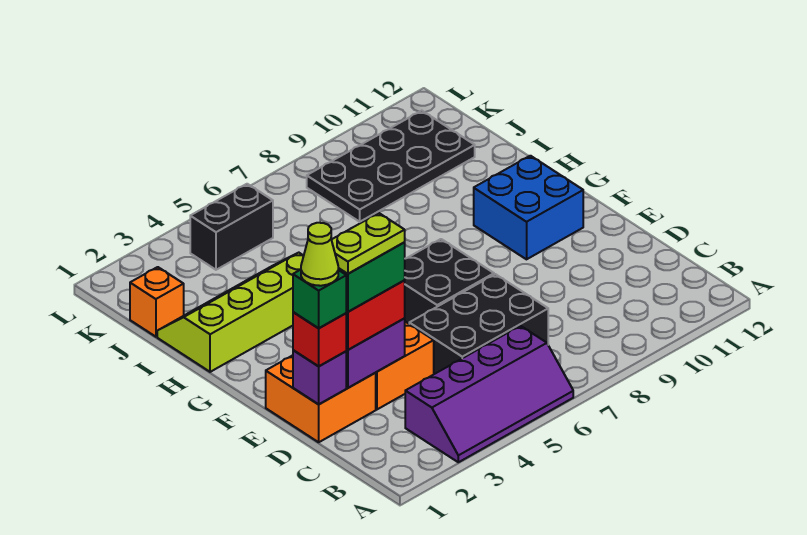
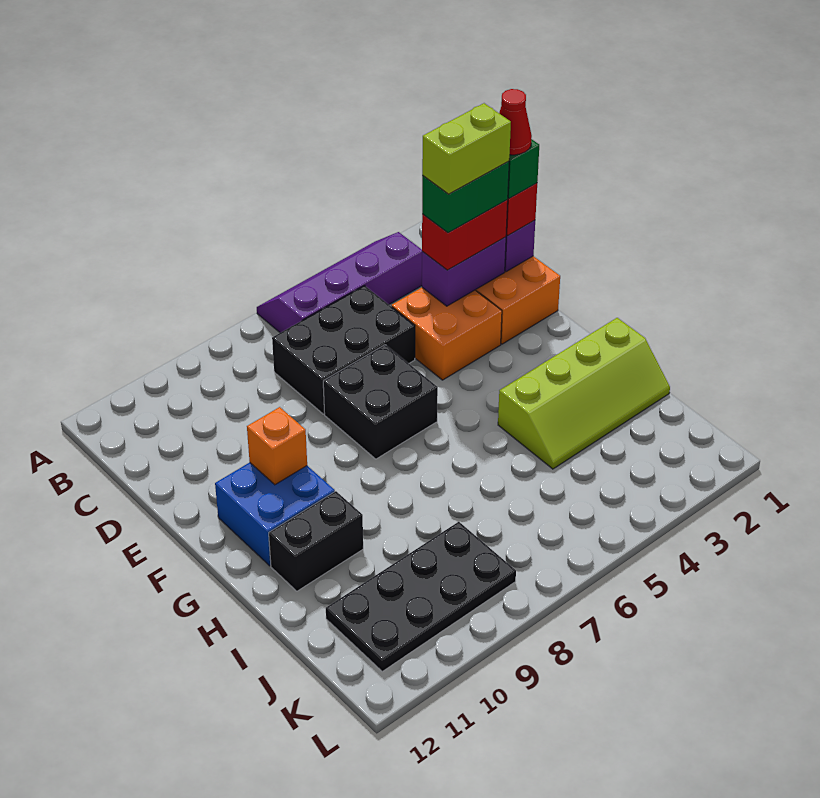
lime cone D1 level 5 -> red cone D1 level 5
lime plate D2:D3 level 5 -> lime brick D2:D3 level 5
orange brick J1 level 1 -> orange brick F10 level 2
black brick K4:K5 level 1 -> black brick H10:H11 level 1

